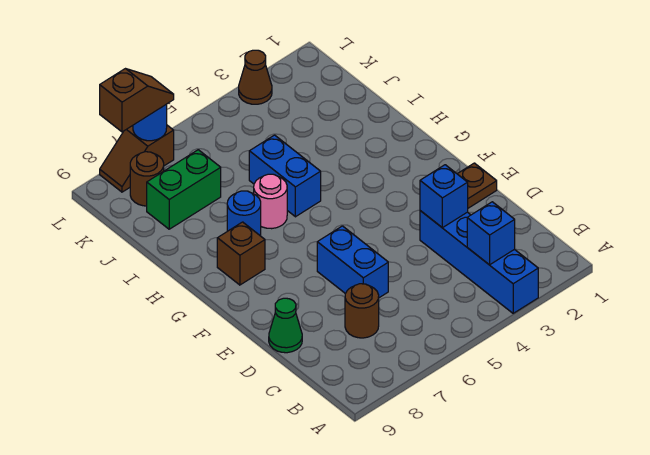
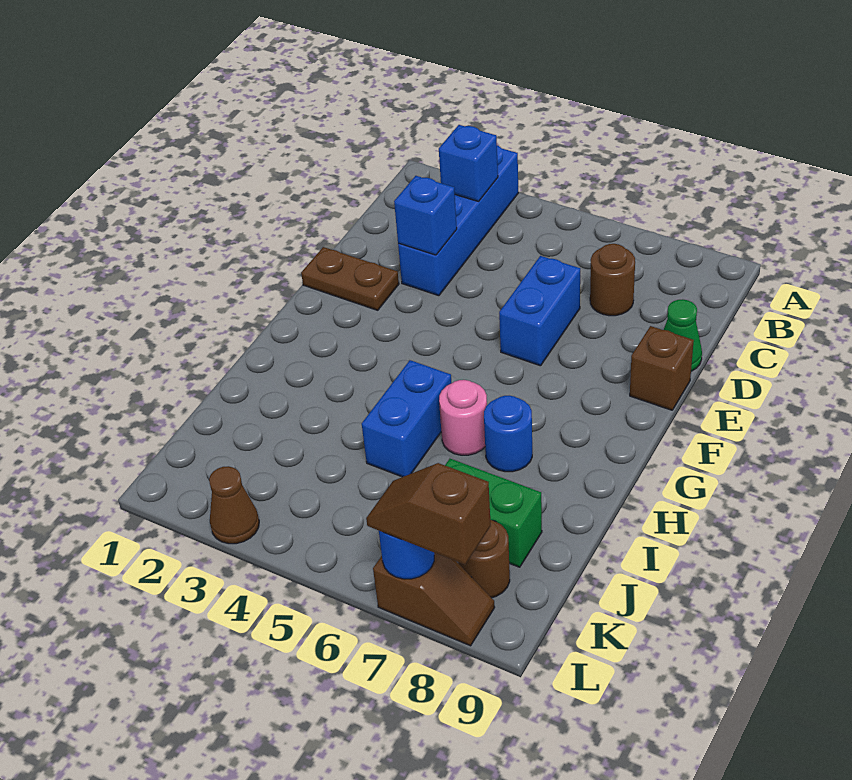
brown brick G8 level 1 -> brown brick E9 level 1

